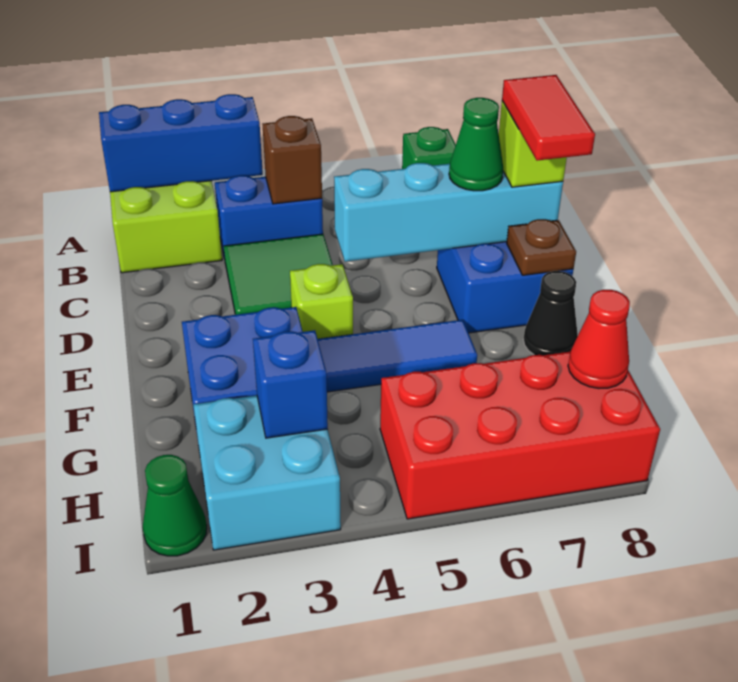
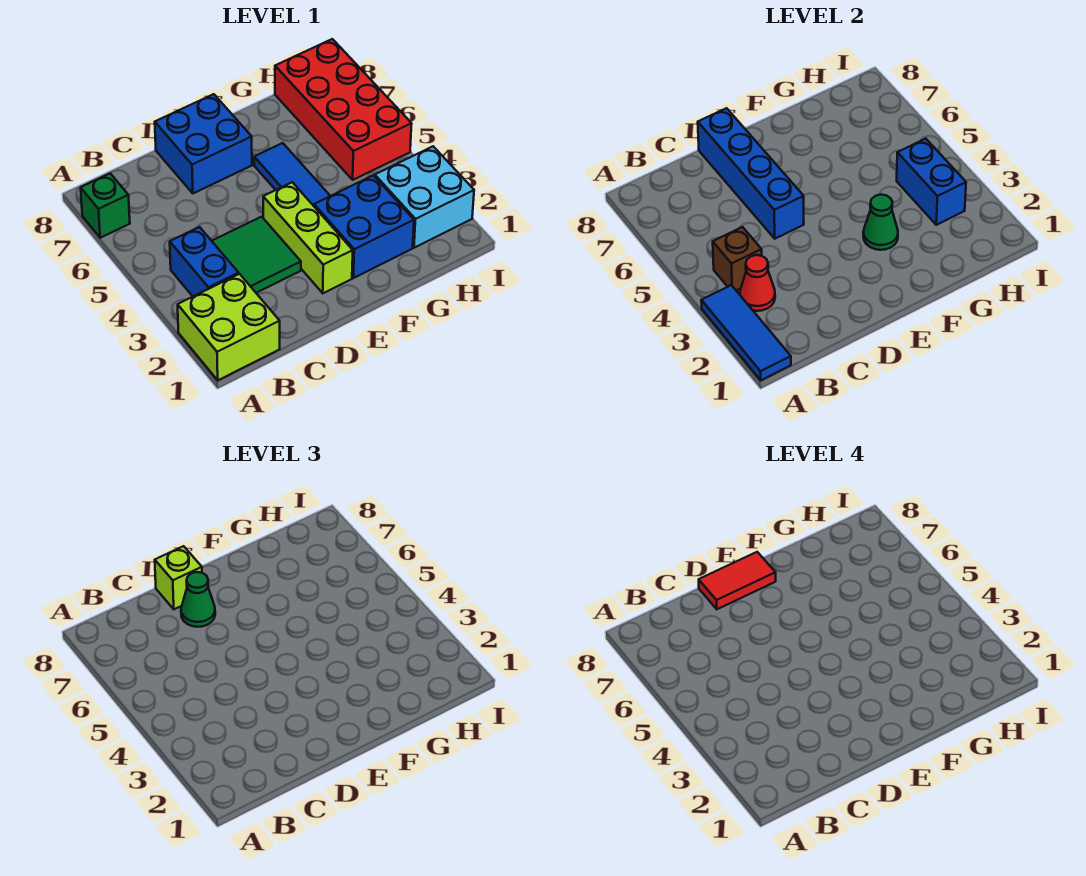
blue brick A1:A3 level 2 -> blue tile A1:A3 level 2
cyan brick D5:D8 level 2 -> blue brick D5:D8 level 2
lime brick E4 level 1 -> lime brick E2:E4 level 1
brown plate E8 level 2 -> none
black cone F8 level 1 -> none
blue brick H3 level 2 -> blue brick H3:H4 level 2
red cone H8 level 2 -> red cone B3 level 2
green cone I1 level 1 -> green cone F3 level 2

